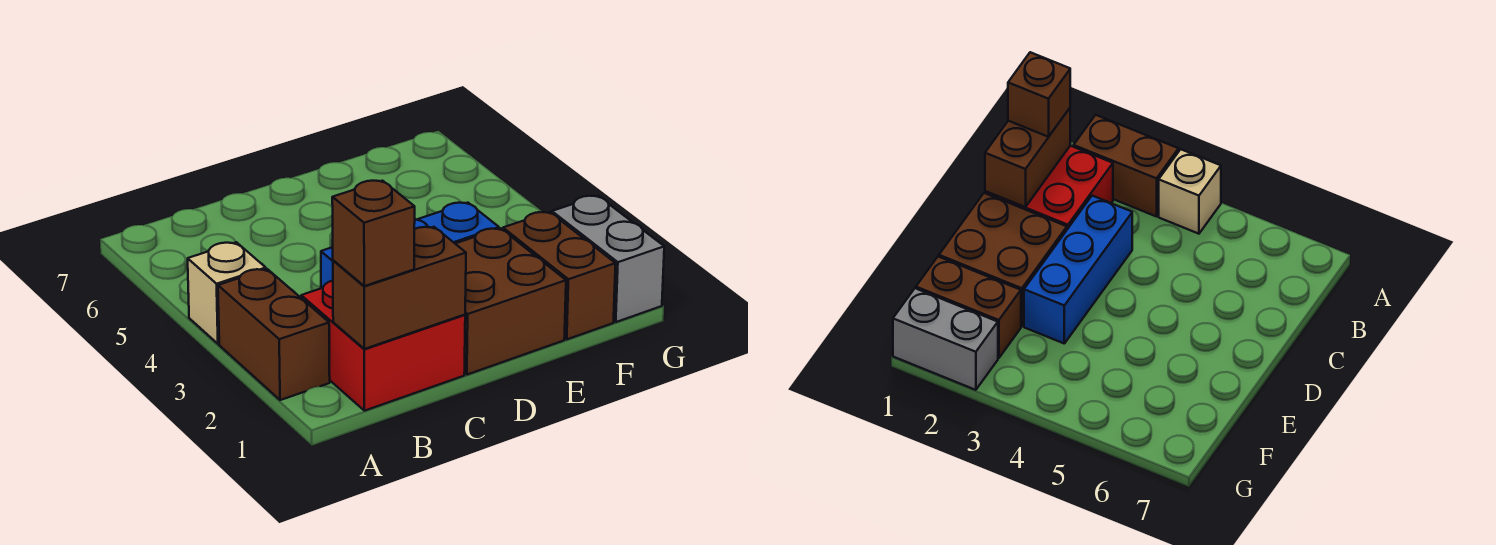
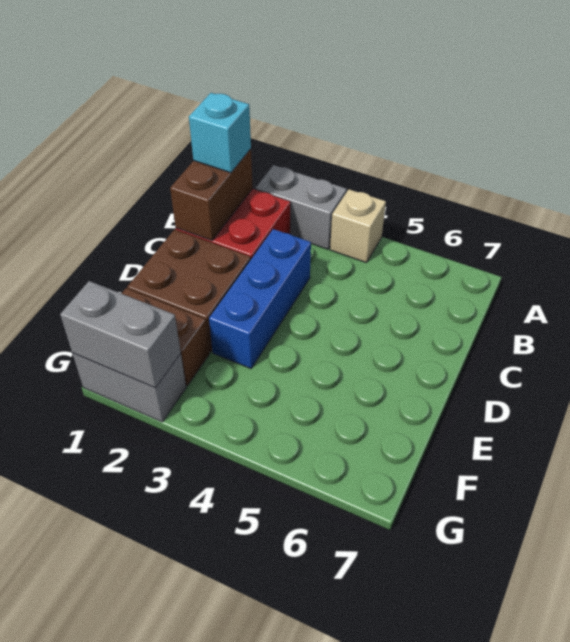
brown brick A2:A3 level 1 -> grey brick A2:A3 level 1
brown brick B1 level 3 -> cyan brick B1 level 3
none -> grey brick G1:G2 level 2

